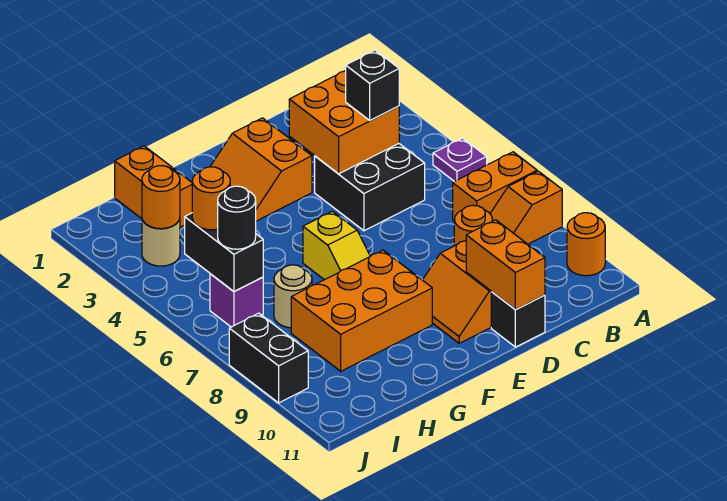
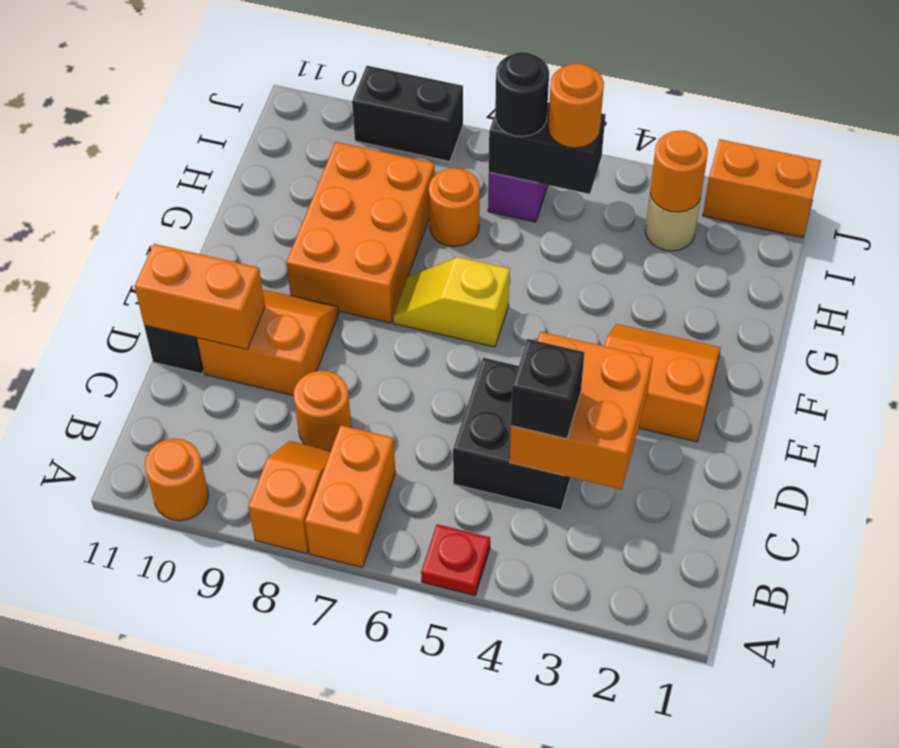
purple plate A5 level 1 -> red plate A5 level 1
orange brick H1:H2 level 1 -> orange brick J1:J2 level 1
tan round brick H7 level 1 -> orange round brick H7 level 1

